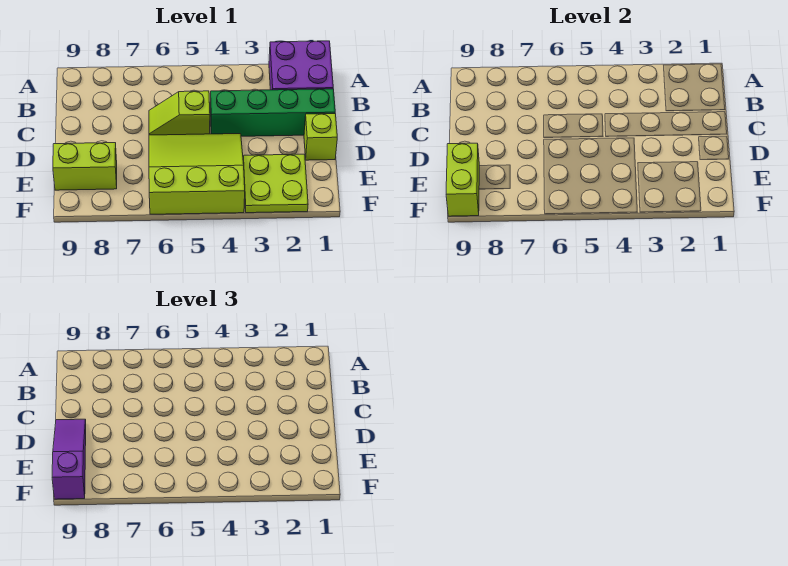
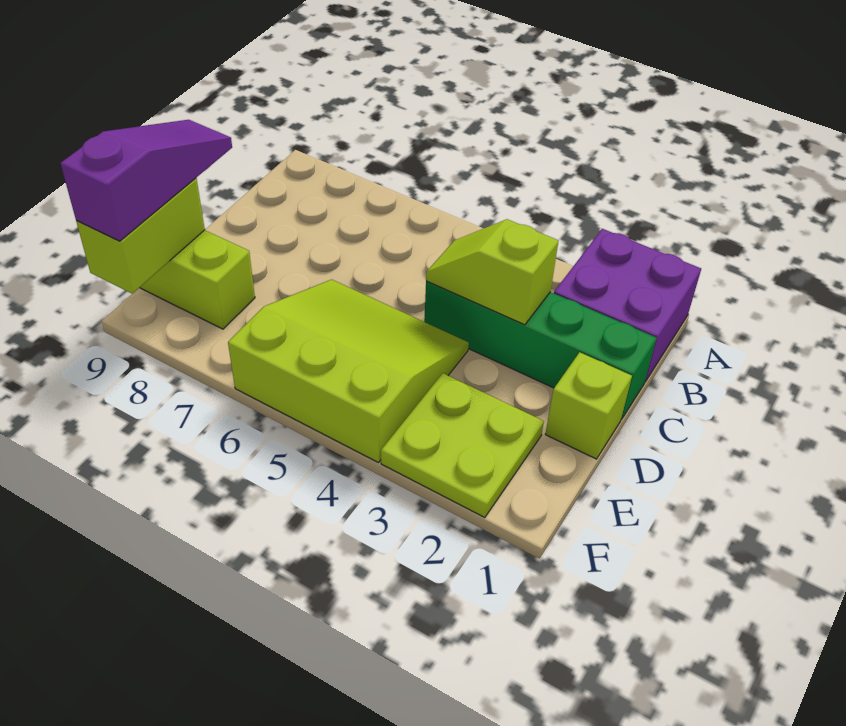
lime slope C5:C6 level 1 top 5 -> lime slope C3:C4 level 2 top 3

